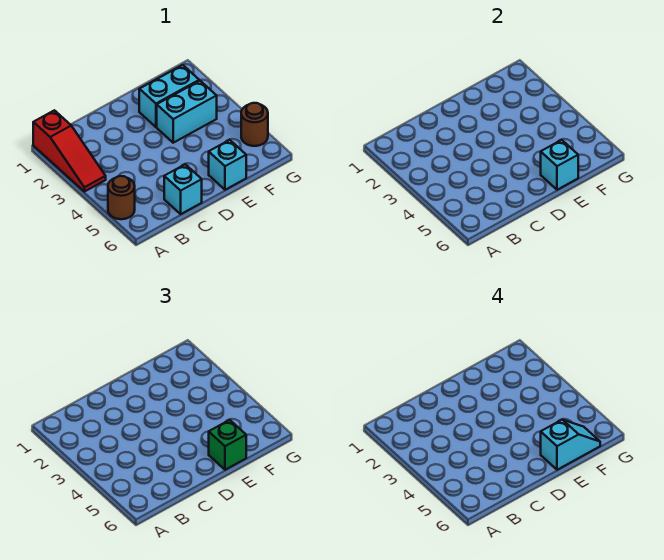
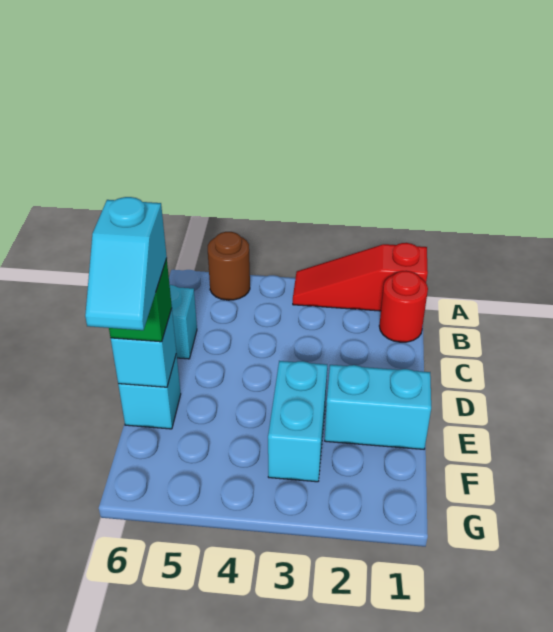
none -> red round brick B1 level 1
cyan brick E2:F2 level 1 -> cyan brick E1:E2 level 1
brown round brick G5 level 1 -> none

